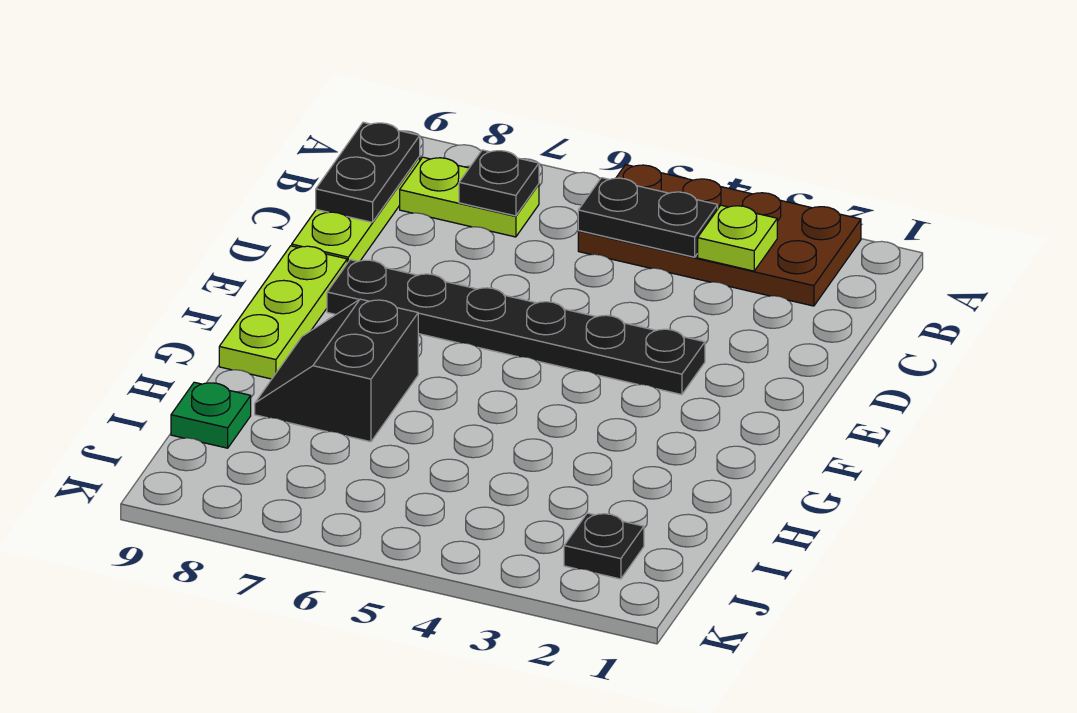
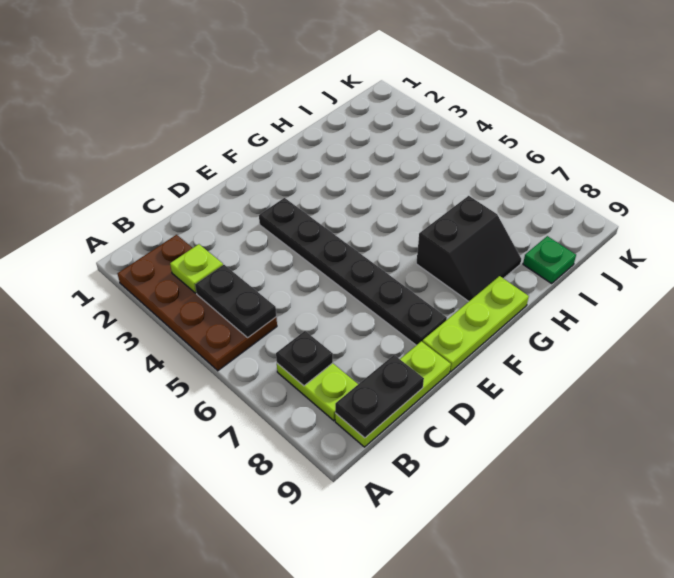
black plate J2 level 1 -> none

